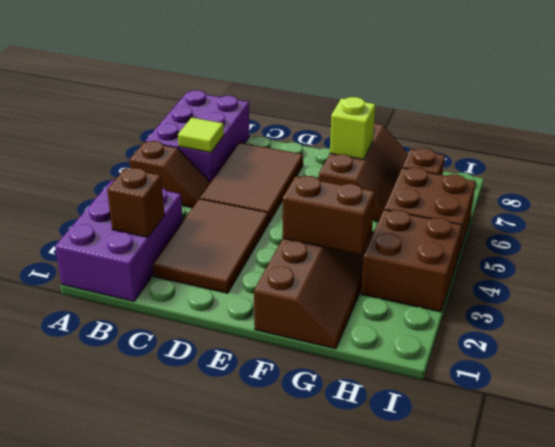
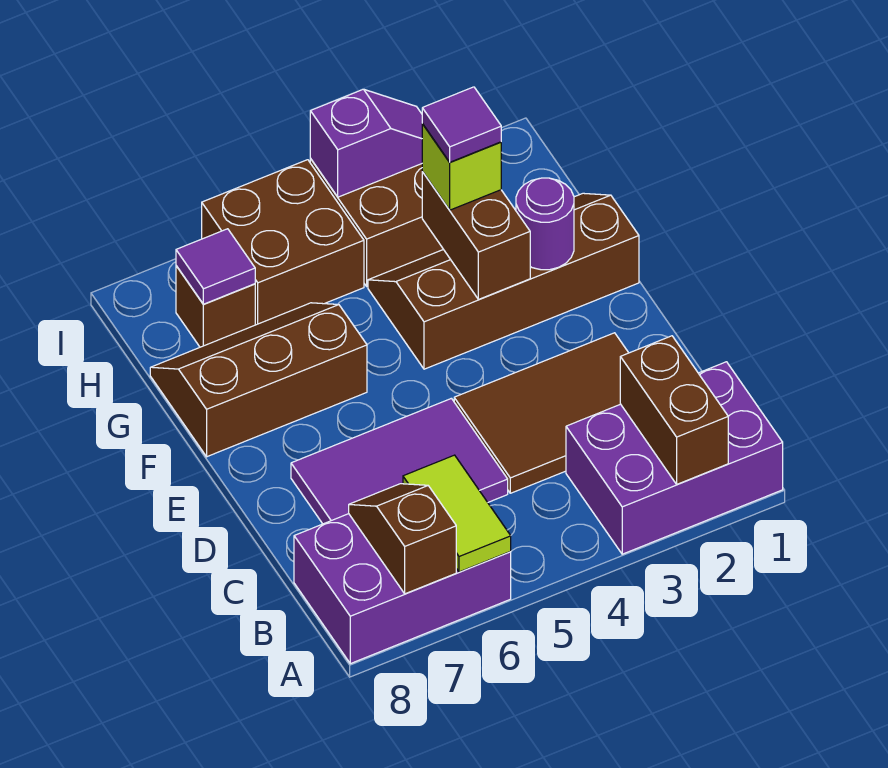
brown slope A5:B5 level 1 top A -> brown slope A7:B7 level 2 top A
brown brick B2 level 2 -> brown brick A2:B2 level 2
lime tile B6 level 2 -> lime tile A6:B6 level 2
brown tile C5:D7 level 1 -> purple tile C5:D7 level 1
none -> purple round brick F2 level 2
lime brick F7 level 2 -> lime brick G3 level 3
none -> purple tile G3 level 4
none -> purple tile H7 level 2
none -> purple slope I3:I4 level 2 top 4

